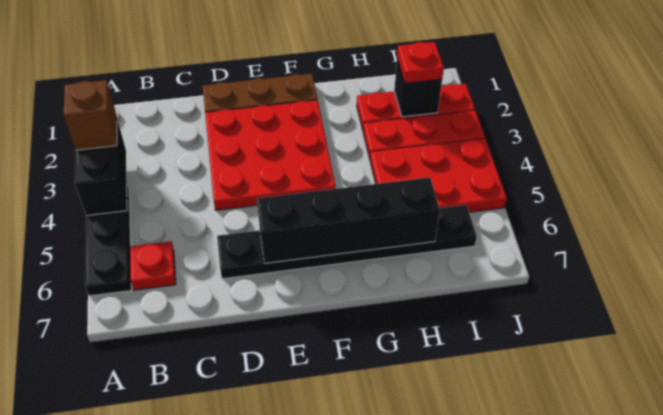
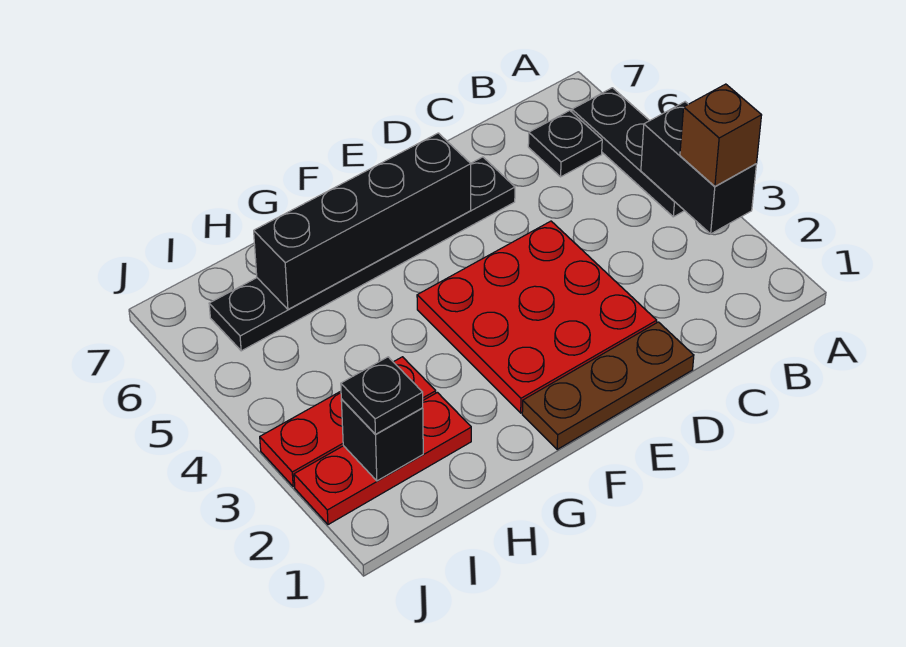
red plate B6 level 1 -> black plate B6 level 1
red plate H4:J5 level 1 -> none
red plate I2 level 3 -> black plate I2 level 3

